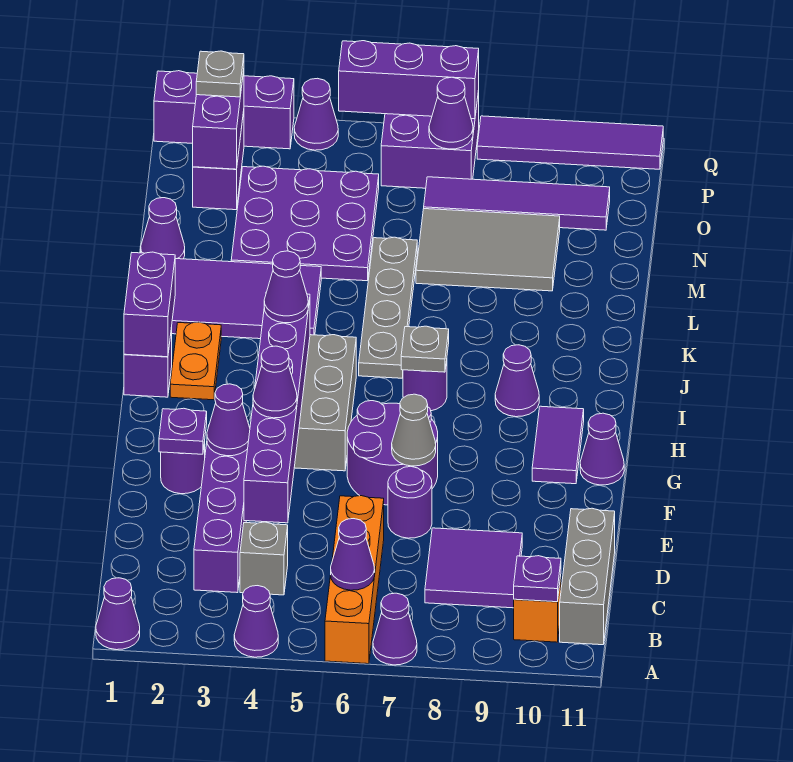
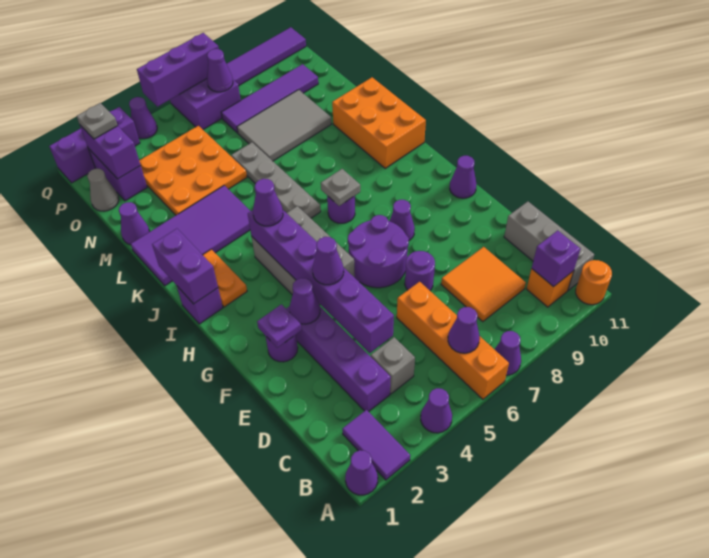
none -> orange round brick A11 level 1
purple plate B10 level 2 -> purple brick B10 level 2
purple tile C8:D9 level 1 -> orange tile C8:D9 level 1
grey cone F7 level 2 -> grey cone O1 level 1
purple tile G10:H10 level 1 -> purple tile A2:B2 level 1
purple cone I9 level 1 -> purple cone G8 level 1
none -> orange brick J10:L11 level 1
purple plate M3:O5 level 1 -> orange plate M3:O5 level 1

